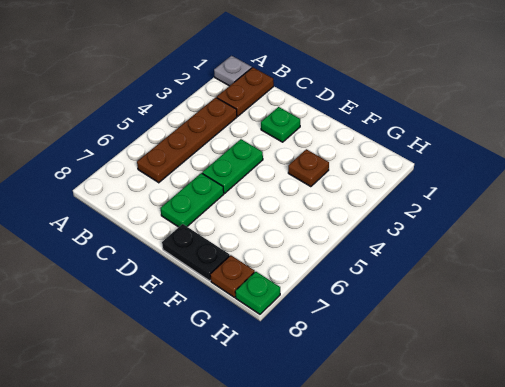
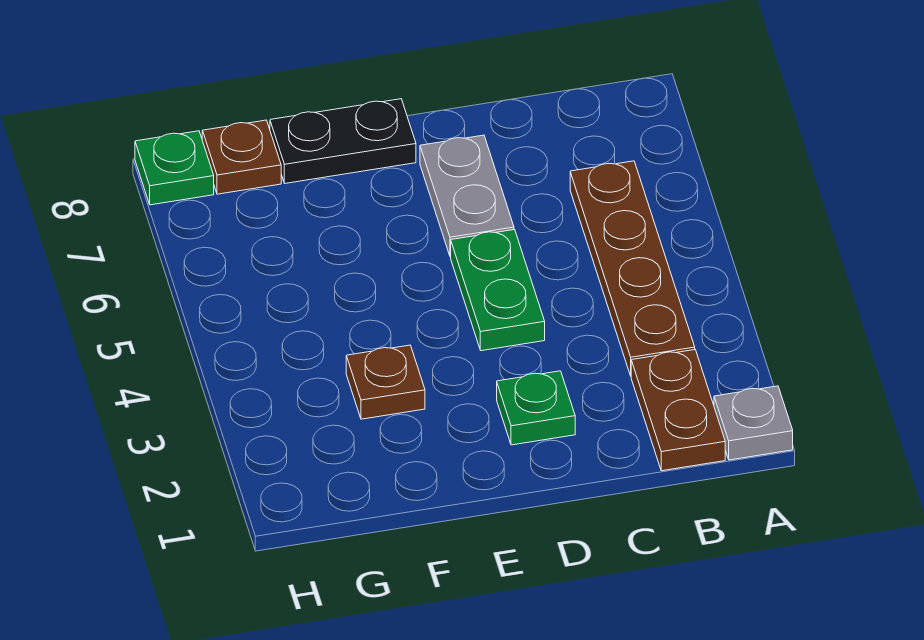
green plate D6:D7 level 1 -> grey plate D6:D7 level 1

